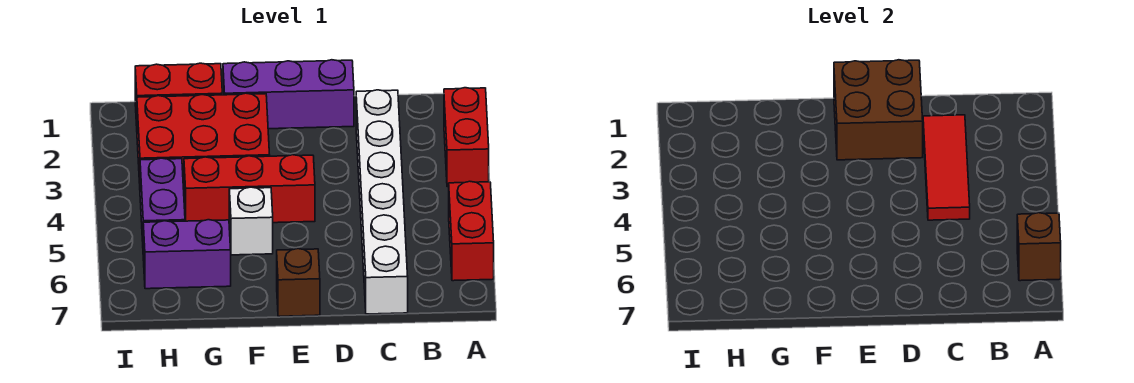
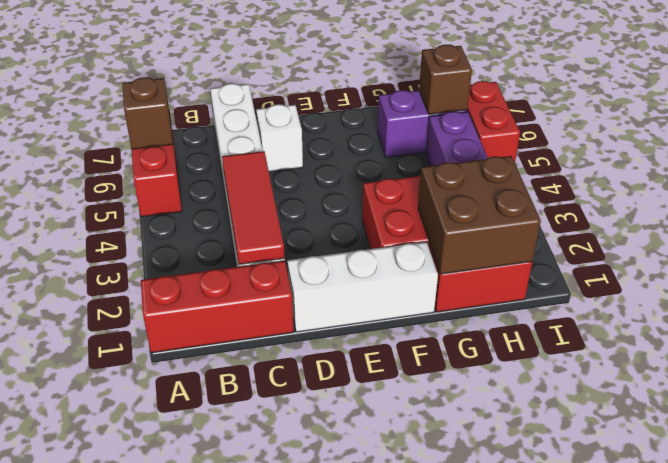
red brick A2:A3 level 1 -> red brick I5:I6 level 1
purple brick D1:F1 level 1 -> white brick D1:F1 level 1
brown brick D1:E2 level 2 -> brown brick G1:H2 level 2
red brick E4:G4 level 1 -> red brick A1:C1 level 1
brown brick E7 level 1 -> brown brick H6 level 2
white brick F5 level 1 -> white brick D6 level 1

